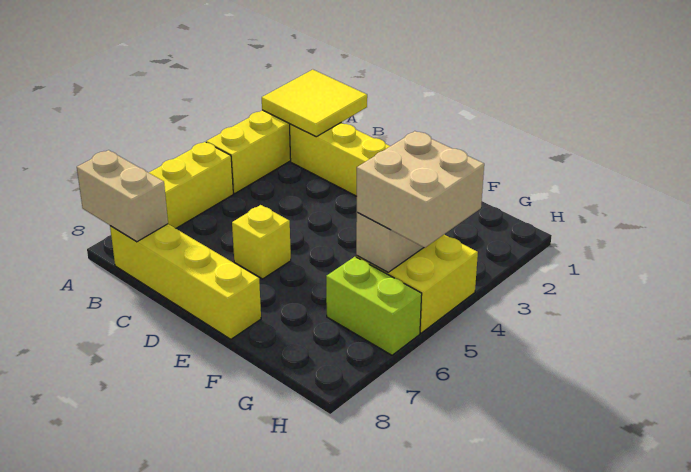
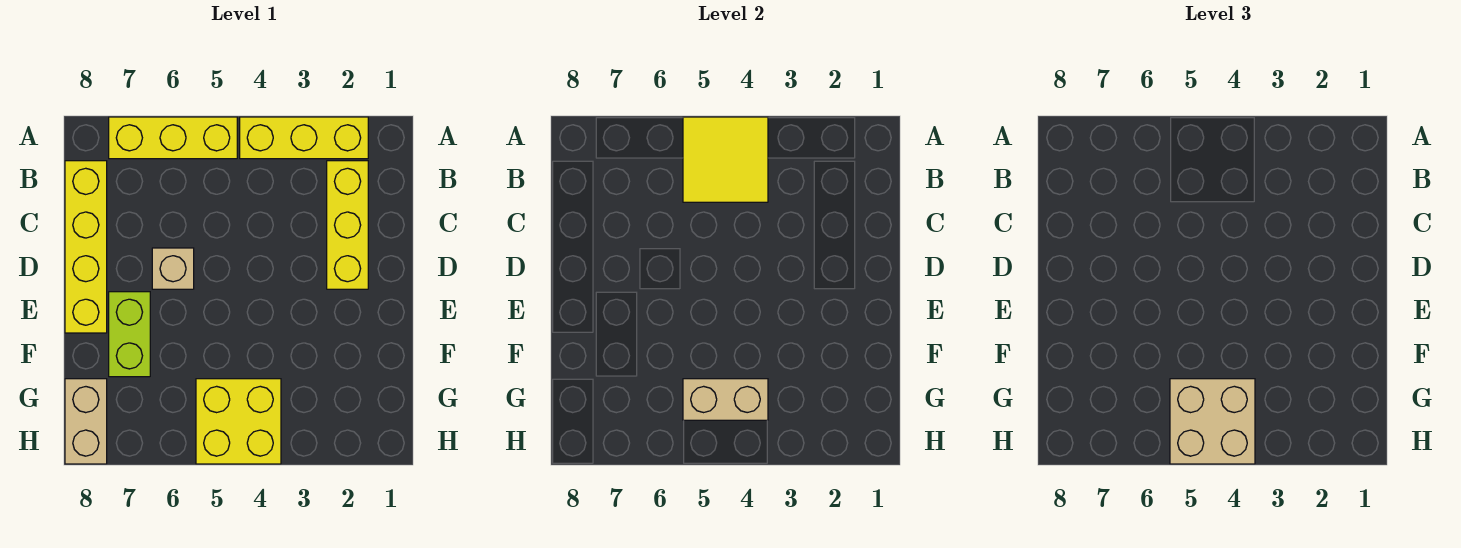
yellow tile A1:B2 level 2 -> yellow tile A4:B5 level 2
tan brick A8:B8 level 2 -> tan brick G8:H8 level 1
yellow brick D6 level 1 -> tan brick D6 level 1
lime brick G6:H6 level 1 -> lime brick E7:F7 level 1

